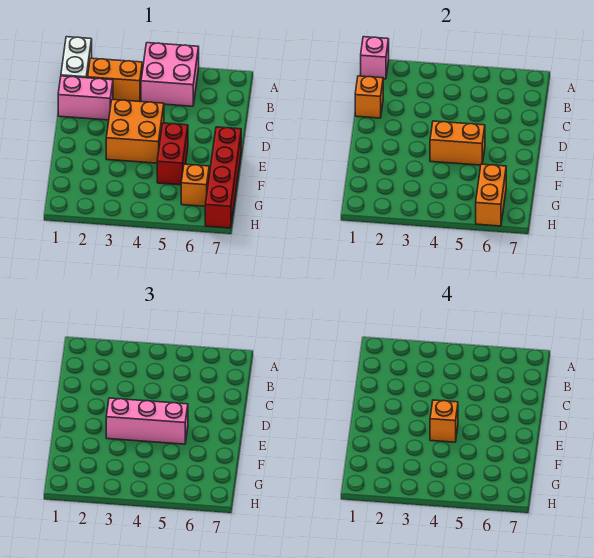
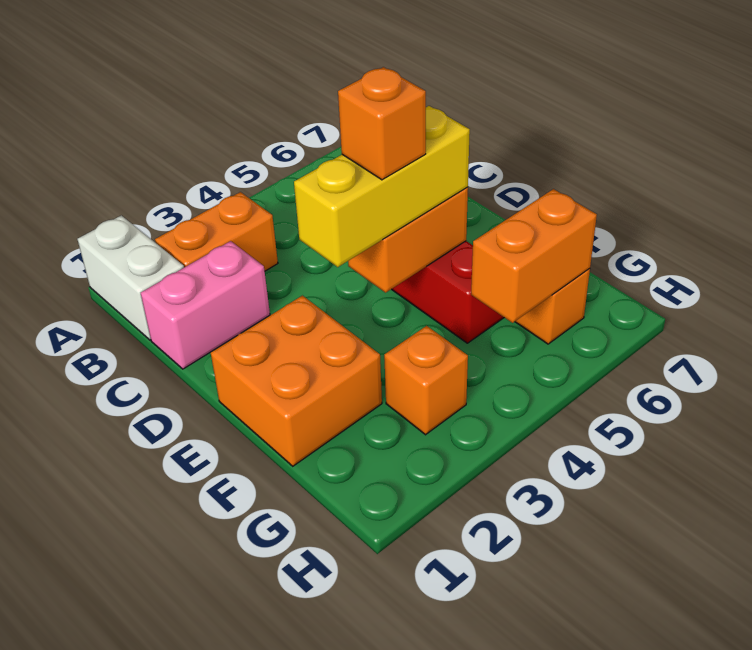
pink brick A1 level 2 -> none
pink brick A4:B5 level 1 -> none
orange brick C1 level 2 -> orange brick G3 level 1
orange brick D3:E4 level 1 -> orange brick E1:F2 level 1
pink brick E3:E5 level 3 -> yellow brick E3:E5 level 3
red brick E7:H7 level 1 -> none
orange brick G6:H6 level 2 -> orange brick G5:G6 level 2

